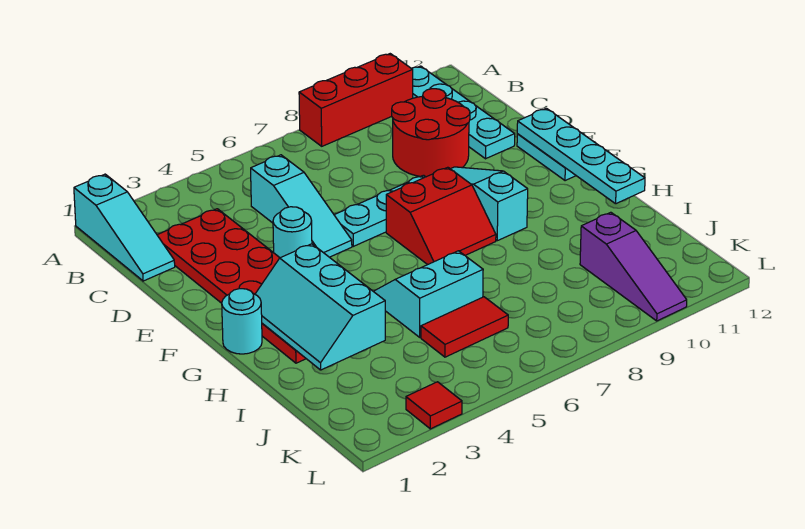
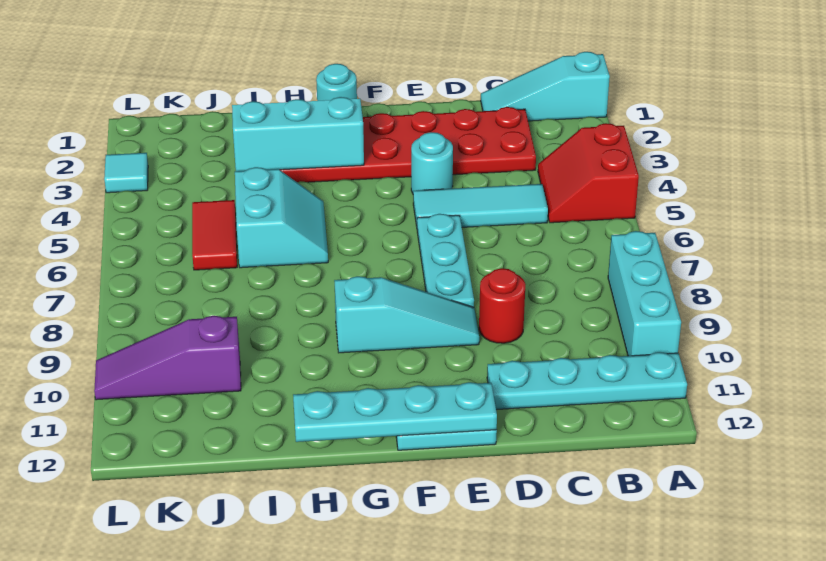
red brick A8:A10 level 1 -> cyan brick A8:A10 level 1
cyan slope C5:E5 level 1 top C -> cyan tile C5:E5 level 1
red round brick C9:D10 level 1 -> red round brick D9 level 1
red slope F7:G8 level 1 top F -> red slope A4:B5 level 1 top A
red tile L3 level 1 -> cyan tile L3 level 1

